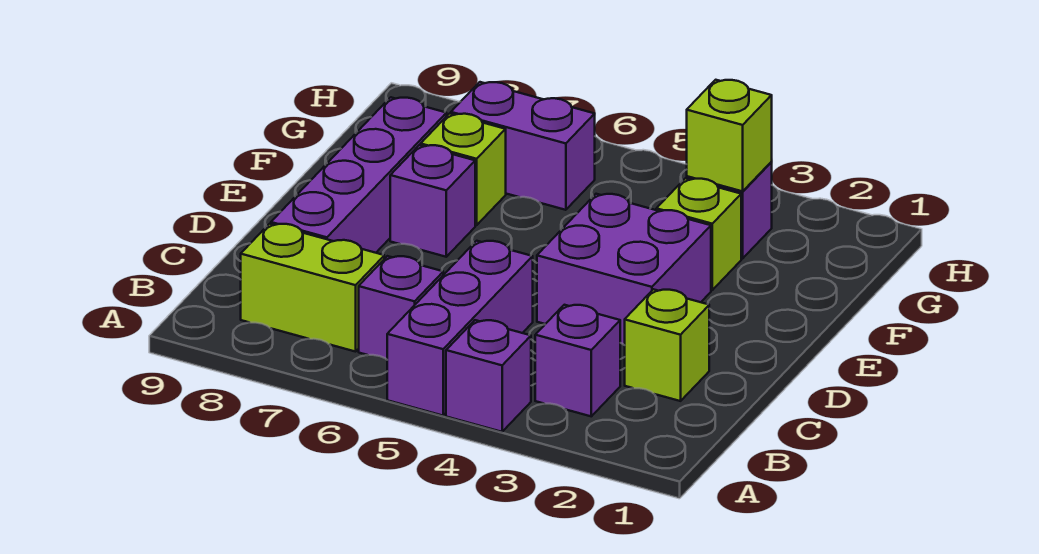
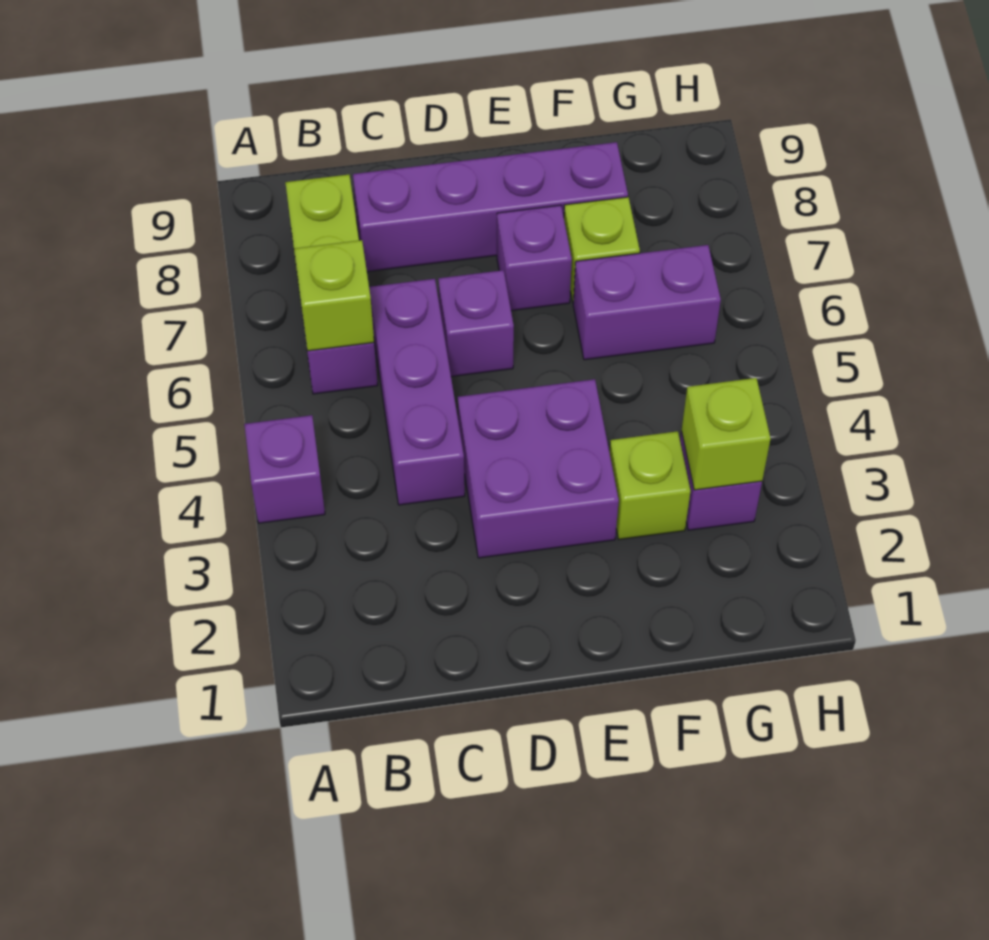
purple brick A5:C5 level 1 -> purple brick C4:C6 level 1
purple brick B3 level 1 -> purple brick D6 level 1
lime brick C2 level 1 -> lime brick B6 level 2
purple brick G6:G7 level 1 -> purple brick F6:G6 level 1

